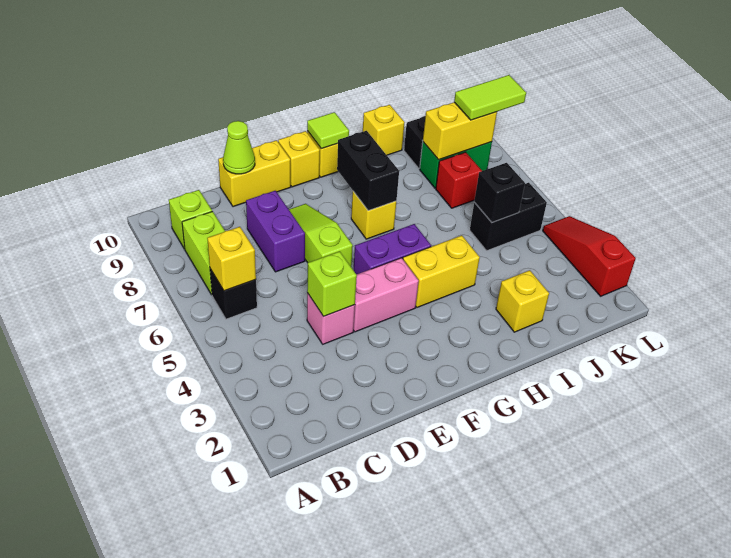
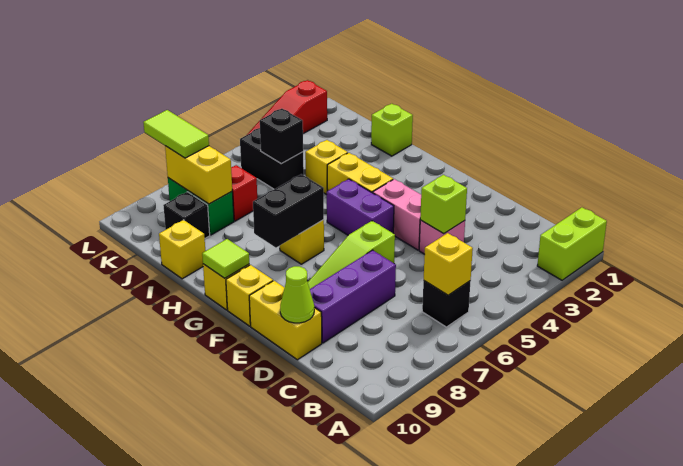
lime brick B7:B8 level 1 -> lime brick A1:A2 level 1
lime brick B9 level 1 -> lime brick I1 level 1
purple brick D7:D8 level 1 -> purple brick D7:D9 level 1
yellow brick I2 level 1 -> yellow brick I4 level 1

